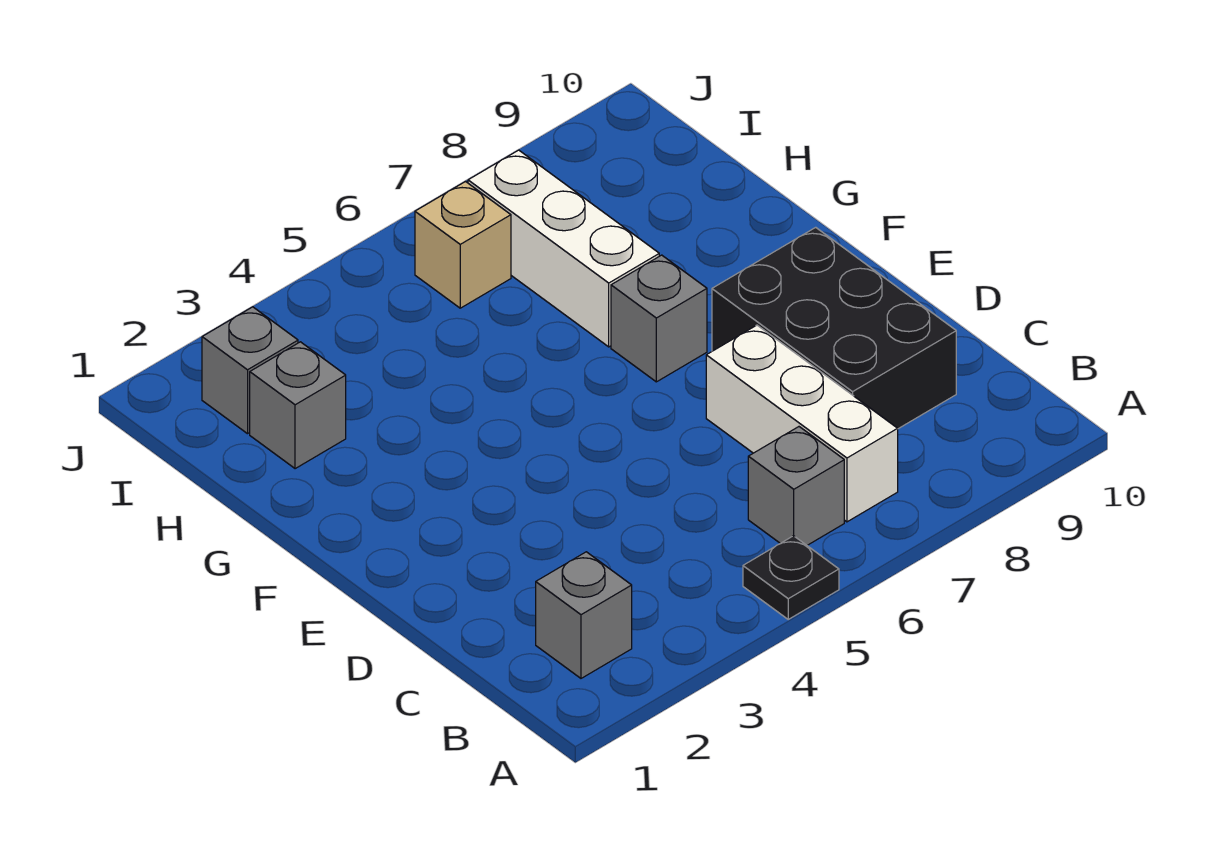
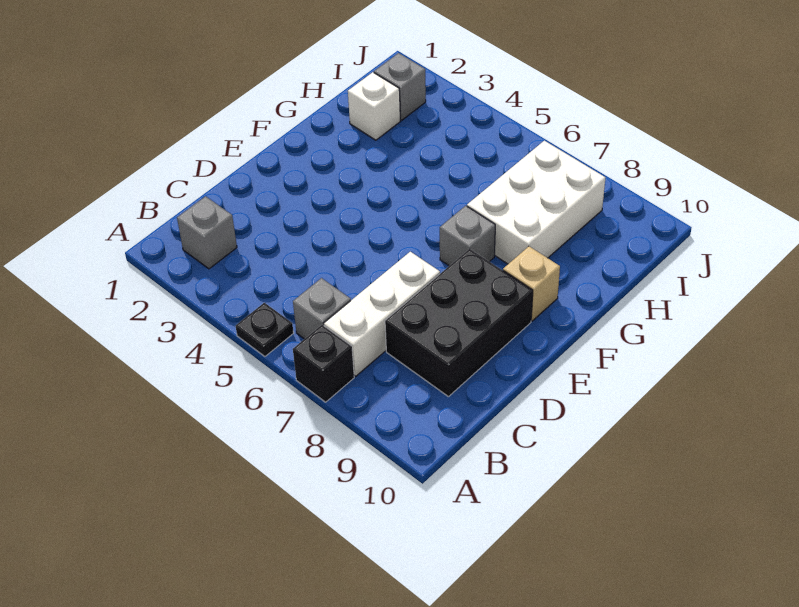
none -> black brick A7 level 1
white brick G7:I7 level 1 -> white brick G7:I8 level 1
grey brick H2 level 1 -> white brick H2 level 1
tan brick I6 level 1 -> tan brick F9 level 1

